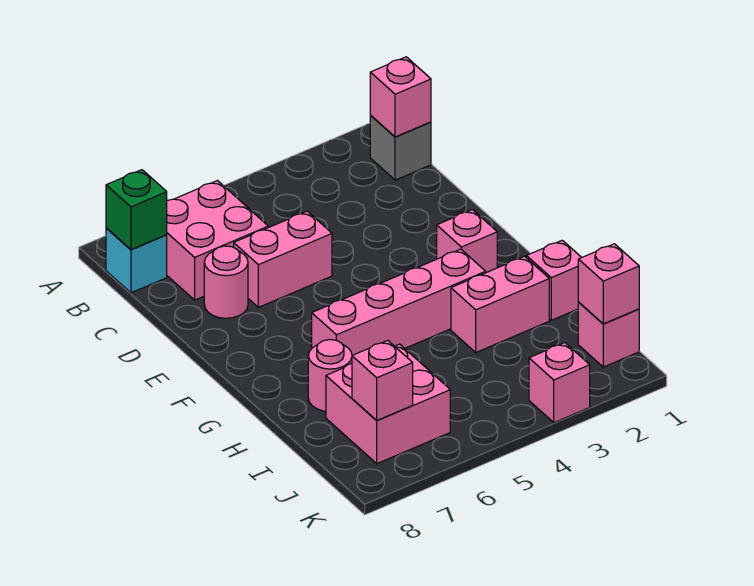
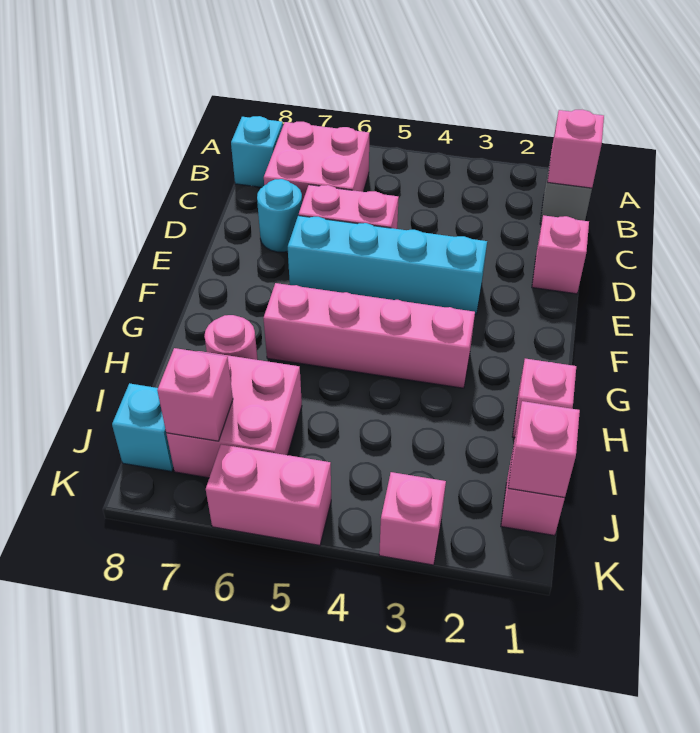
green brick B8 level 2 -> none
pink round brick D7 level 1 -> cyan round brick D7 level 1
none -> cyan brick E3:E6 level 1
pink brick F2 level 1 -> pink brick D1 level 1
pink brick H2:H3 level 1 -> pink brick K5:K6 level 1
none -> cyan brick J8 level 1

